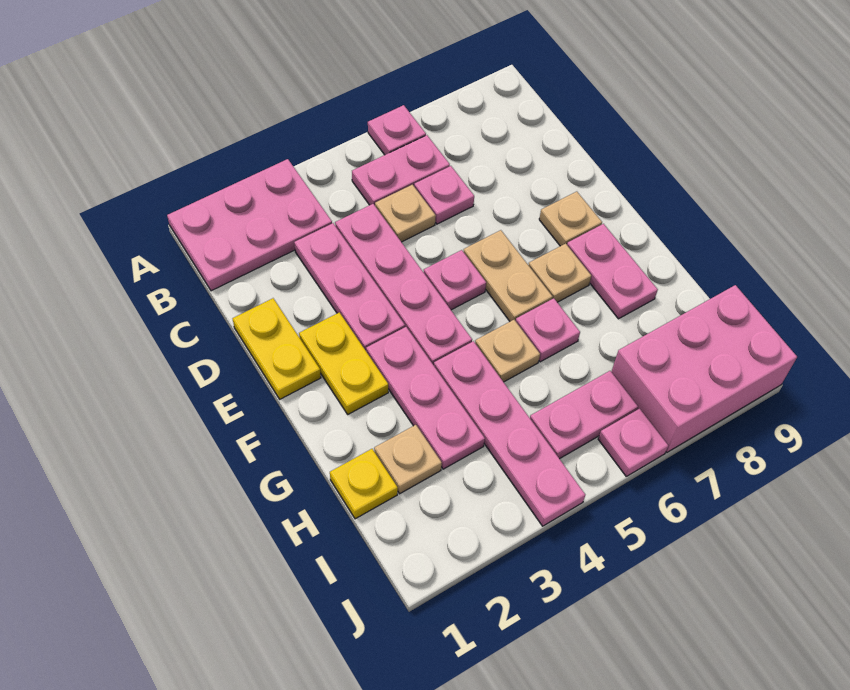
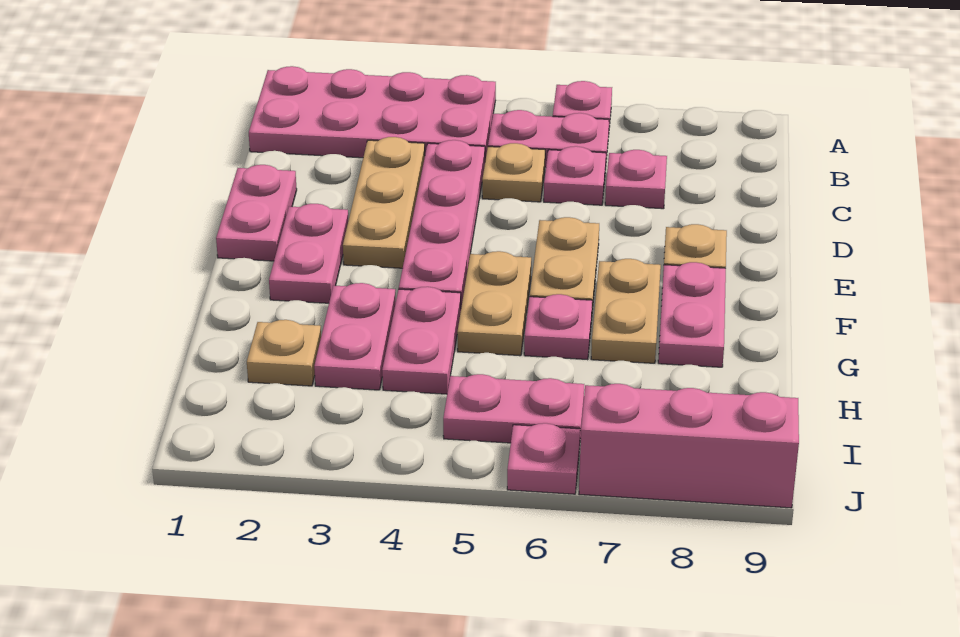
pink plate A1:B3 level 1 -> pink plate A1:B4 level 1
pink plate C3:E3 level 1 -> tan plate C3:E3 level 1
yellow plate D1:E1 level 1 -> pink plate D1:E1 level 1
yellow plate E2:F2 level 1 -> pink plate E2:F2 level 1
pink plate E5 level 1 -> pink plate C7 level 1
pink plate F3:H3 level 1 -> pink plate G3:H3 level 1
tan plate F7 level 1 -> tan plate F7:G7 level 1
pink plate G4:J4 level 1 -> pink plate G4:H4 level 1
tan plate G5 level 1 -> tan plate F5:G5 level 1
yellow plate H1 level 1 -> none
pink brick I7:J9 level 1 -> pink brick J7:J9 level 1

